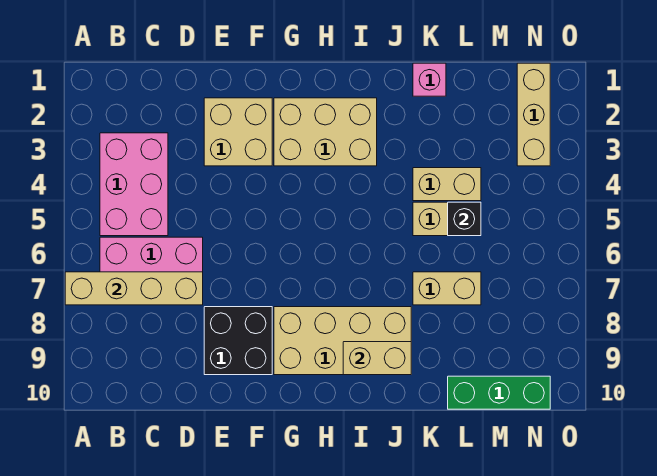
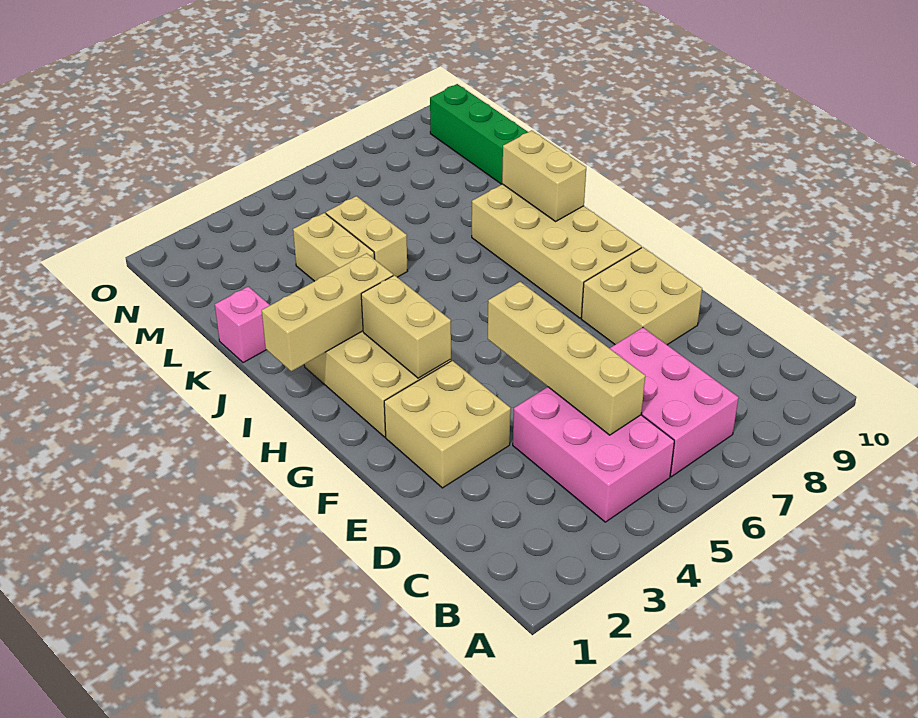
tan brick A7:D7 level 2 -> tan brick C5:F5 level 2
pink brick B3:C5 level 1 -> pink brick B4:D5 level 1
black brick E8:F9 level 1 -> tan brick E8:F9 level 1
tan brick K7:L7 level 1 -> tan brick G3:H3 level 2
black brick L5 level 2 -> none
tan brick N1:N3 level 1 -> tan brick I1:I3 level 2

